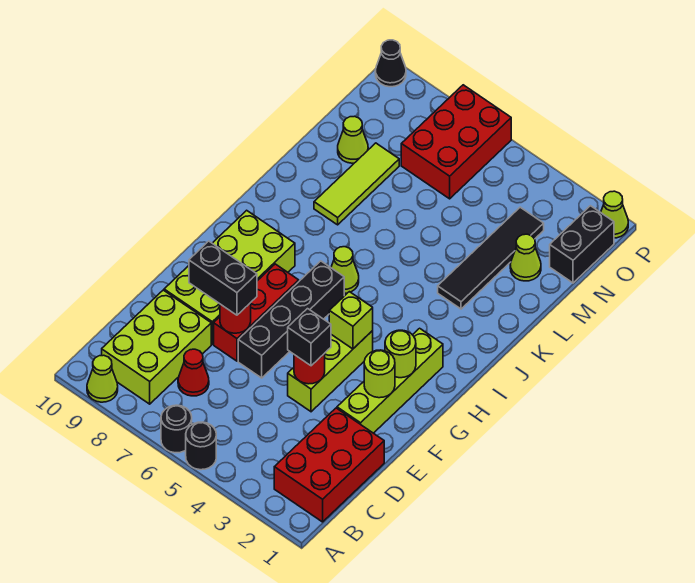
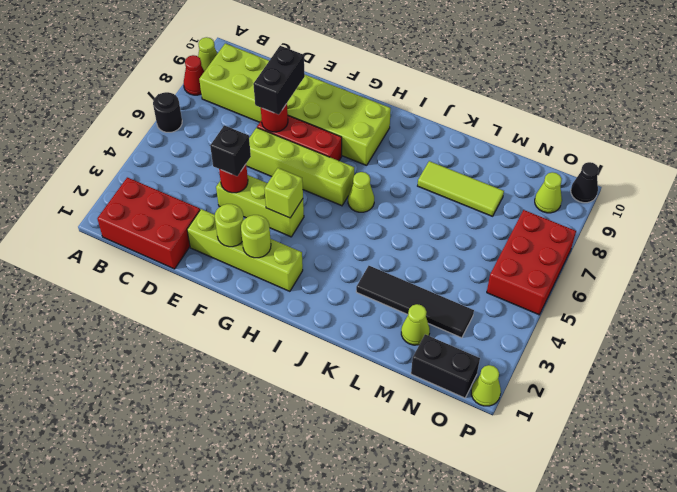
black round brick A5 level 1 -> none
red cone C7 level 1 -> red cone A8 level 1
black brick E6:H6 level 1 -> lime brick E6:H6 level 1
lime cone M9 level 1 -> lime cone O9 level 1
red brick N6:P7 level 1 -> red brick O5:P7 level 1

